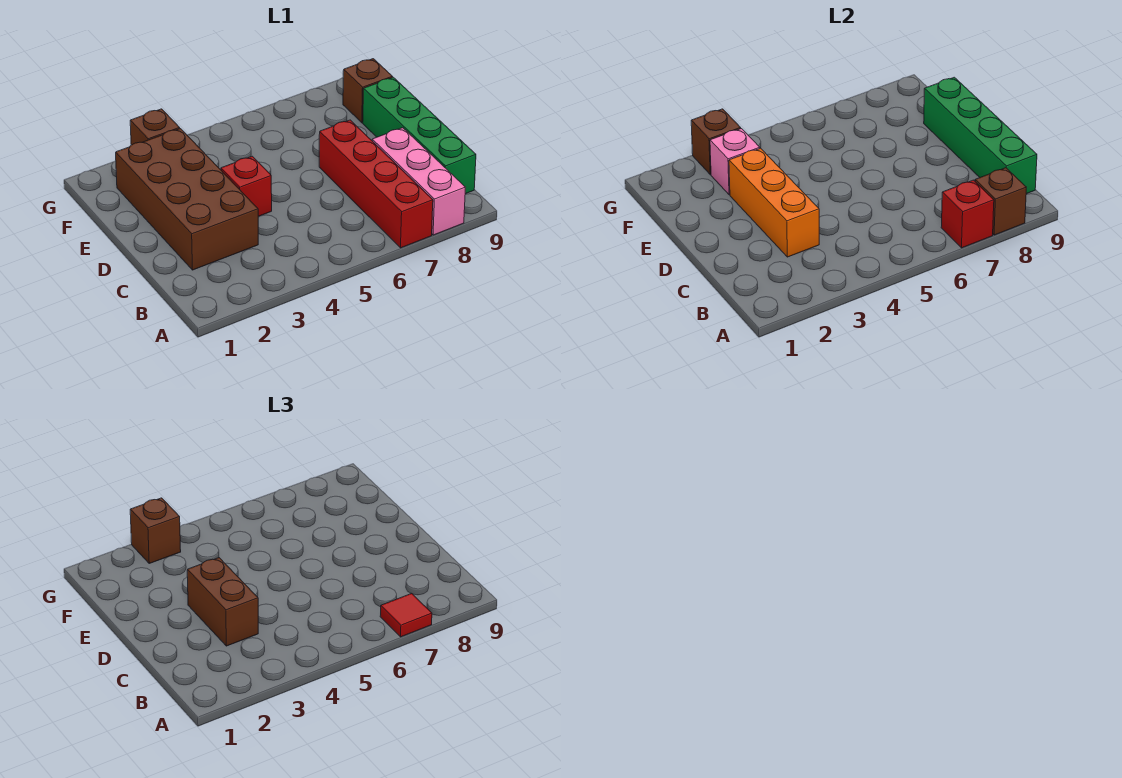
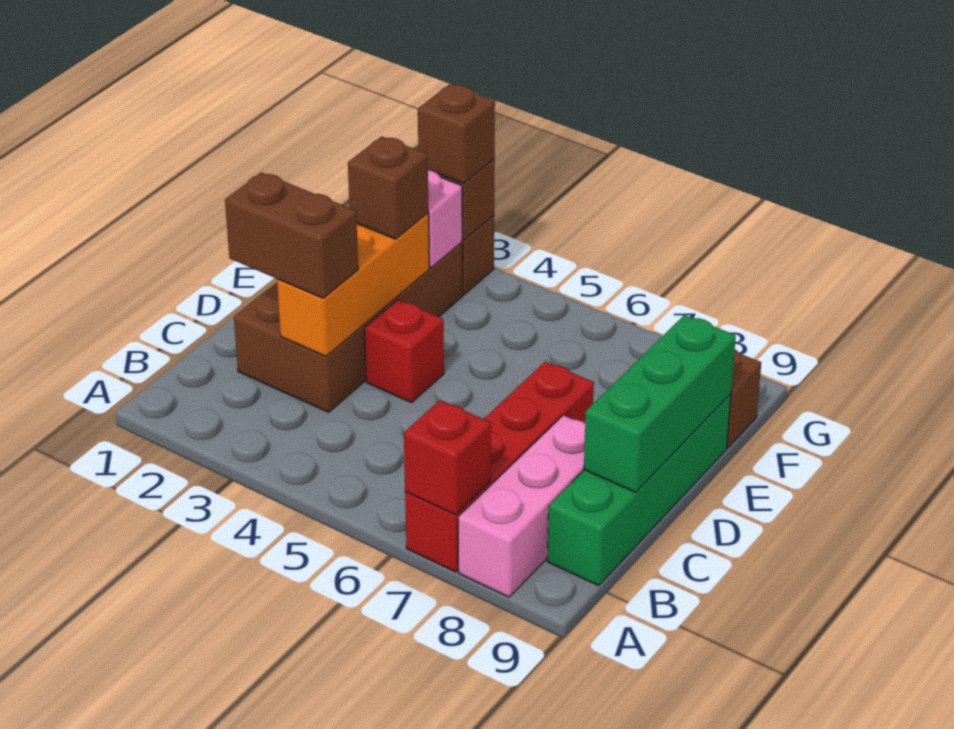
red tile A7 level 3 -> none
brown brick A8 level 2 -> brown brick E3 level 3
green brick B9:E9 level 2 -> green brick C9:E9 level 2
brown brick C3:D3 level 3 -> brown brick C2:C3 level 3

